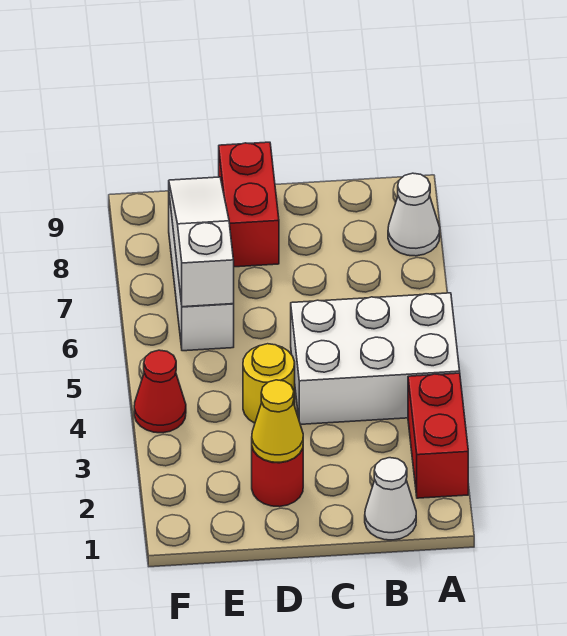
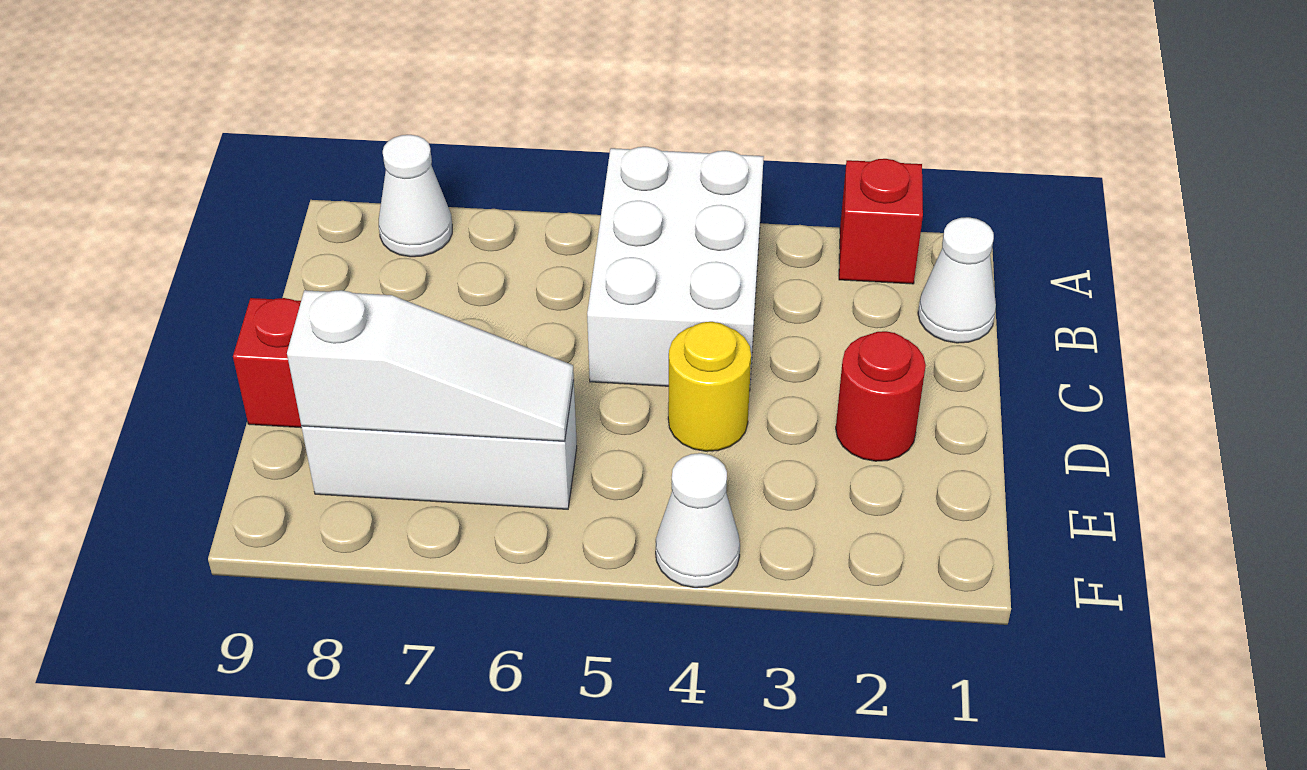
red brick A2:A3 level 1 -> red brick A2 level 1
yellow cone D2 level 2 -> none
white slope E6:E8 level 2 top 6 -> white slope E6:E8 level 2 top 8
red cone F4 level 1 -> white cone F4 level 1

